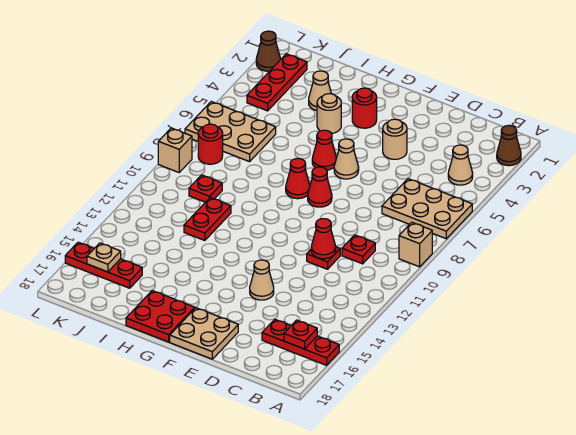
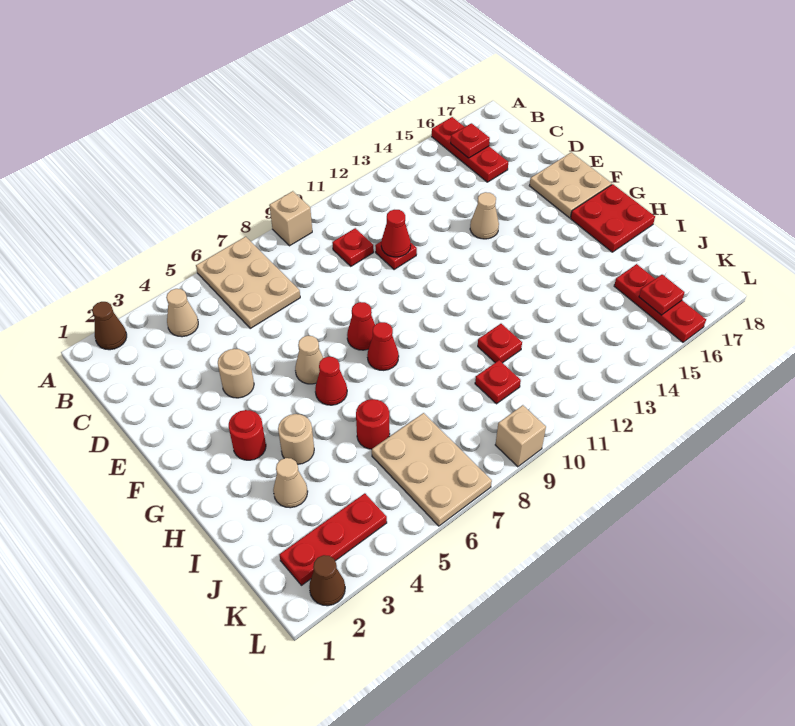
red plate I11:I12 level 1 -> red plate I11 level 1
red round brick K8 level 1 -> red round brick I6 level 1
tan plate K16 level 2 -> red plate K16 level 2

